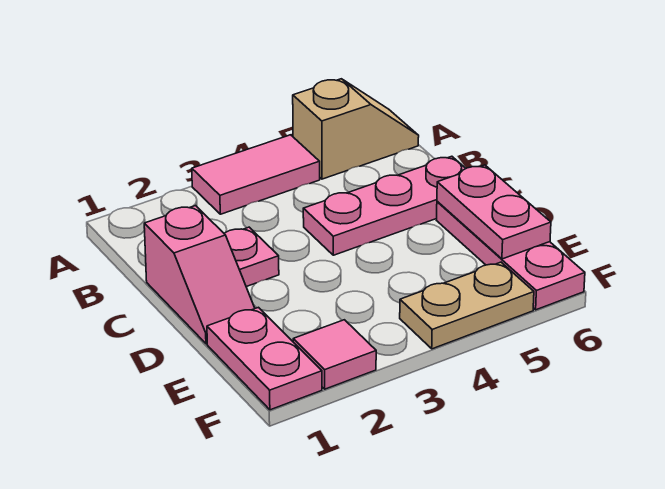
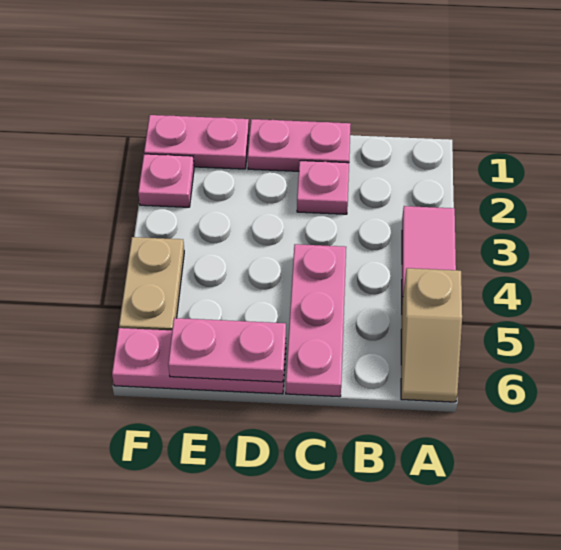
pink slope C1:D1 level 1 top C -> pink plate C1:D1 level 1
pink tile F2 level 1 -> pink plate F2 level 1

